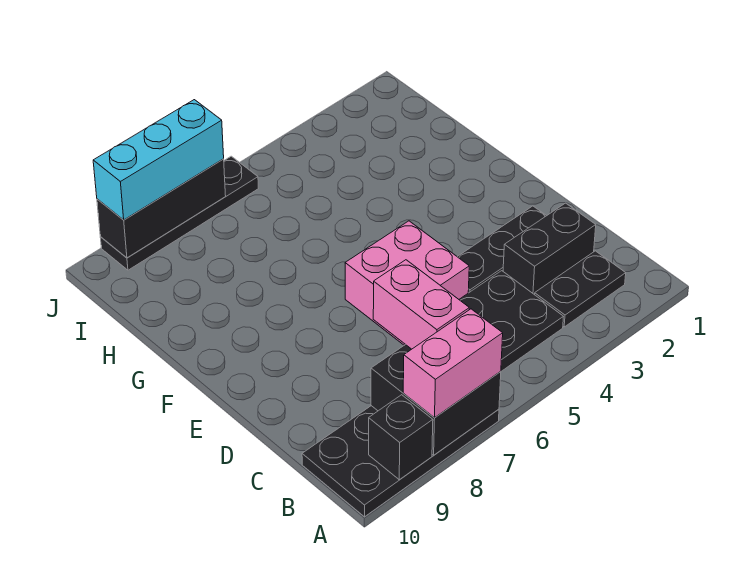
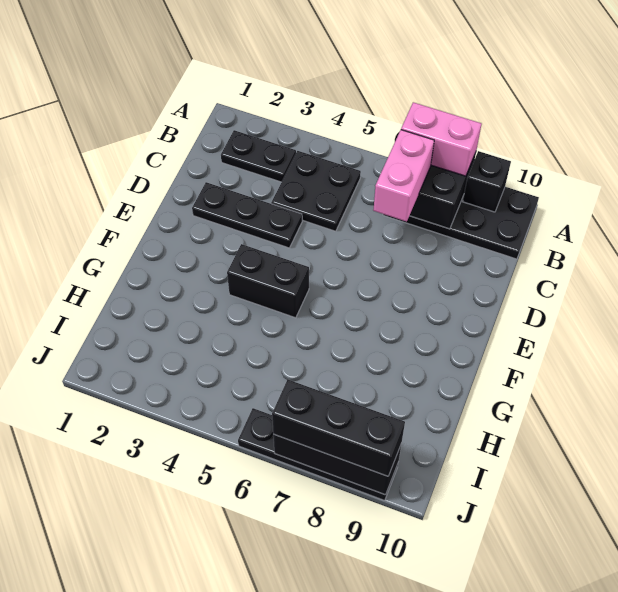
black brick C2:C3 level 1 -> black brick F4:F5 level 1
pink brick D5:E6 level 1 -> none
cyan brick J7:J9 level 3 -> black brick J7:J9 level 3

